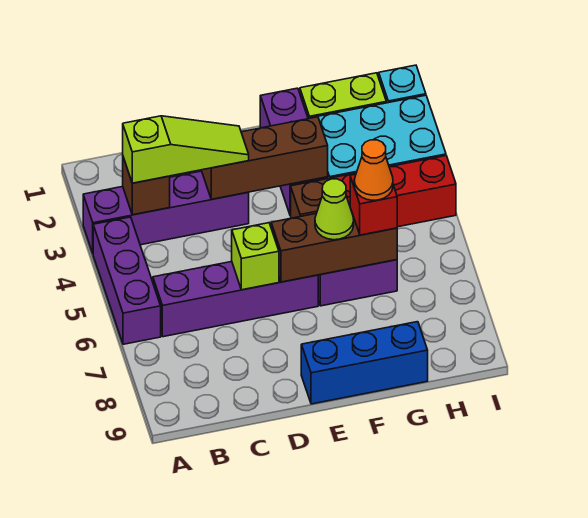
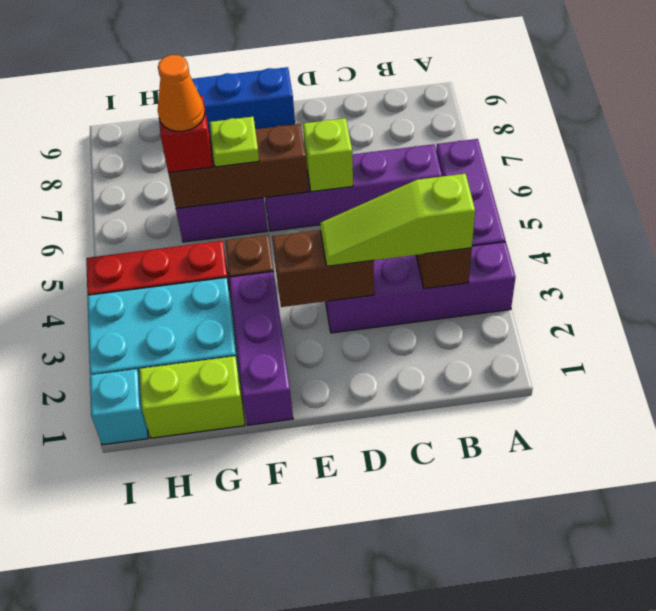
brown brick D3:F3 level 2 -> brown brick D3:E3 level 2
lime cone F6 level 3 -> lime plate F6 level 3

